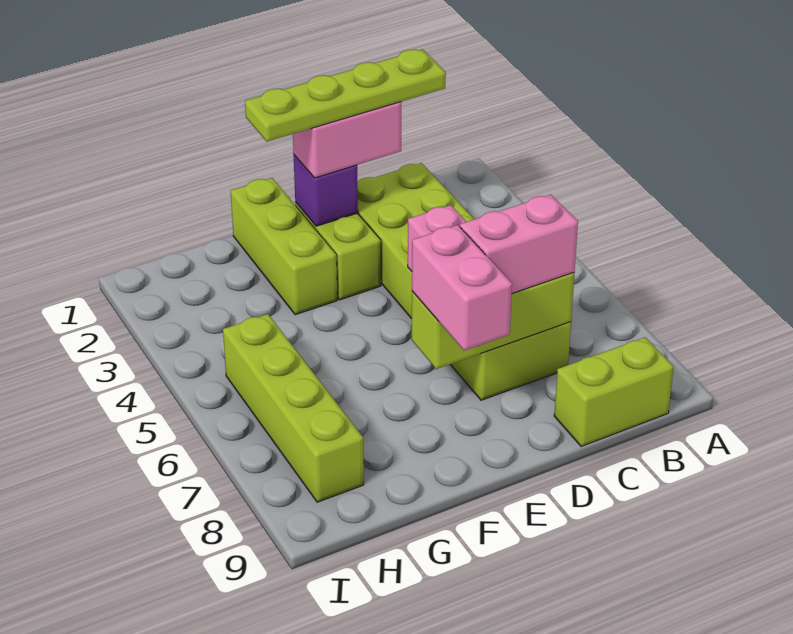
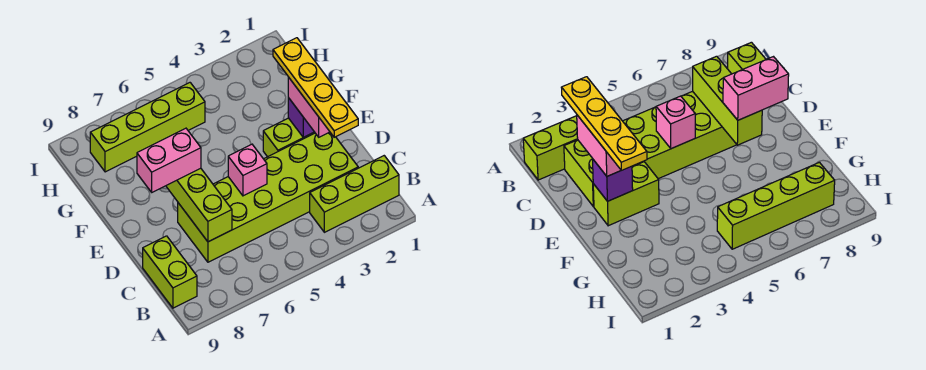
lime plate C2:F2 level 4 -> yellow plate C2:F2 level 4
pink brick C7:D7 level 3 -> none
lime brick F1:F3 level 1 -> lime brick B1:B3 level 1

